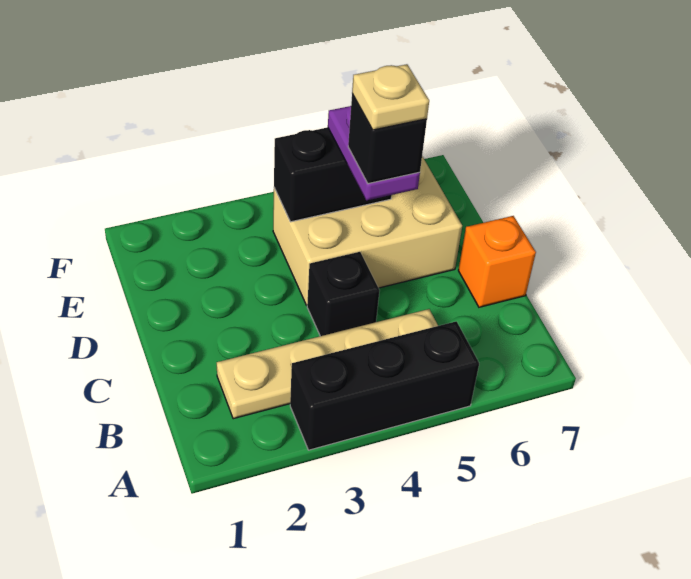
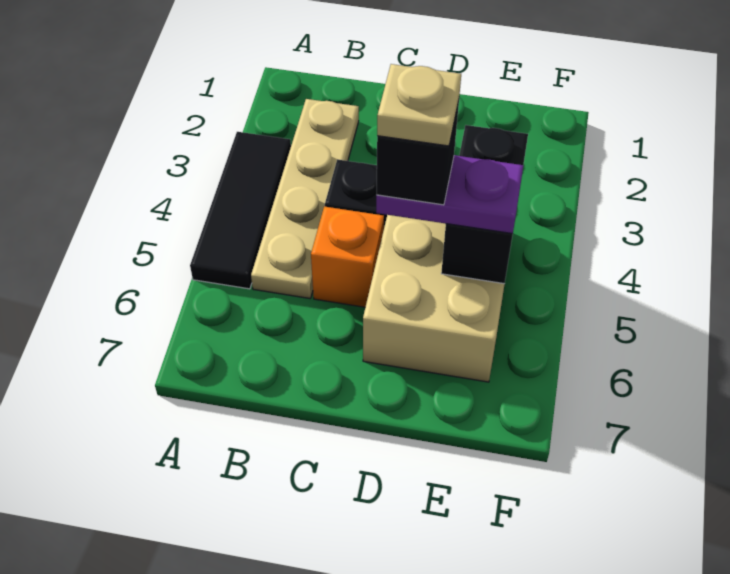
black brick A3:A5 level 1 -> black tile A3:A5 level 1
orange brick C7 level 1 -> orange brick C5 level 1

